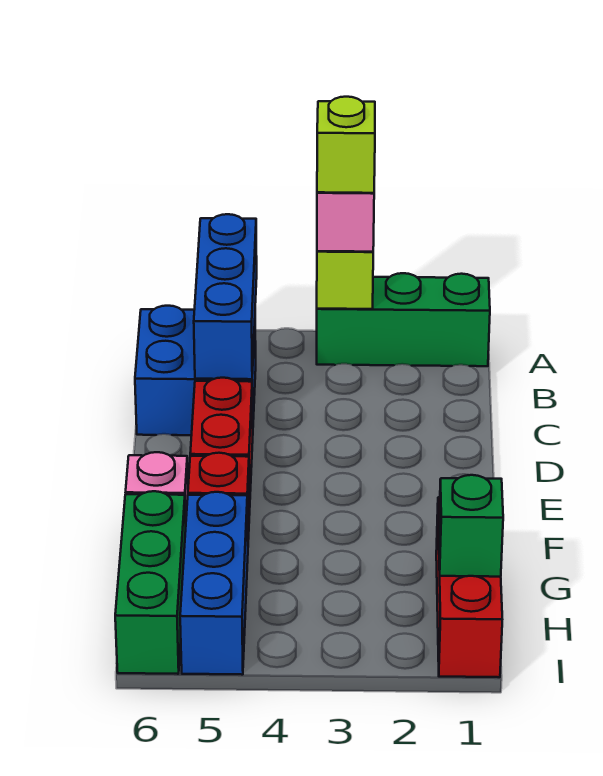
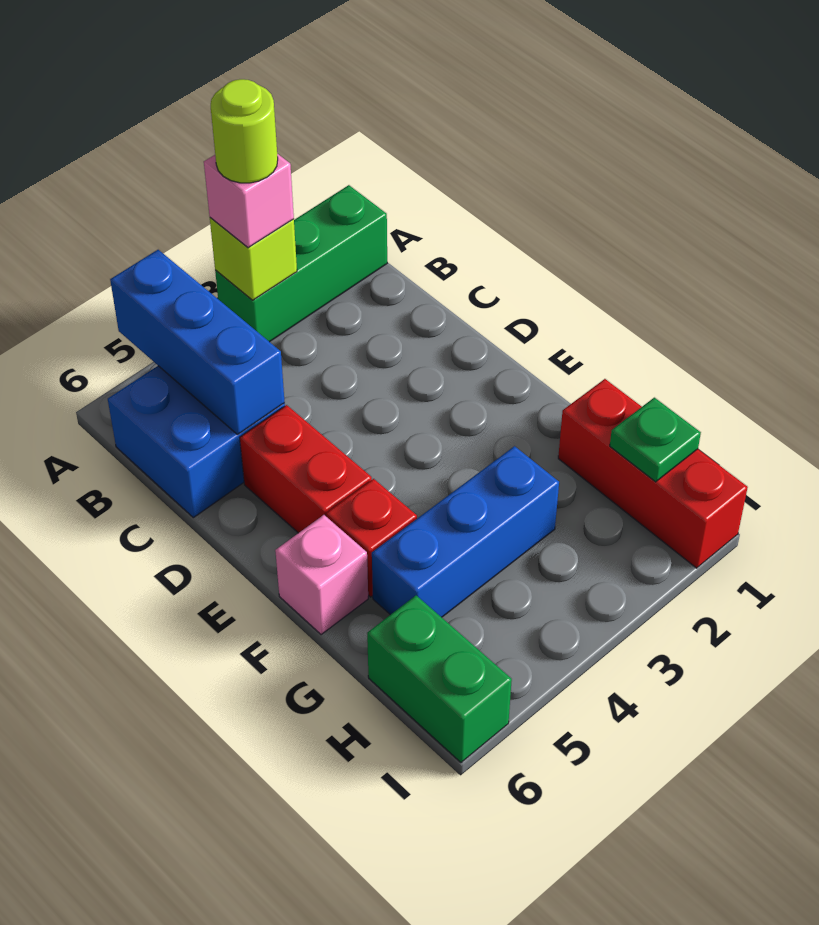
lime brick A3 level 4 -> lime round brick A3 level 4
blue brick G5:I5 level 1 -> blue brick G3:G5 level 1
green brick G6:I6 level 1 -> green brick H6:I6 level 1
green brick H1 level 2 -> green plate H1 level 2

